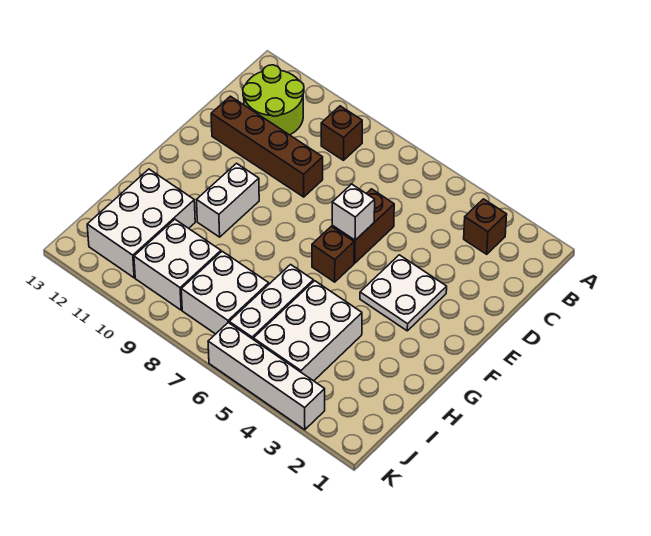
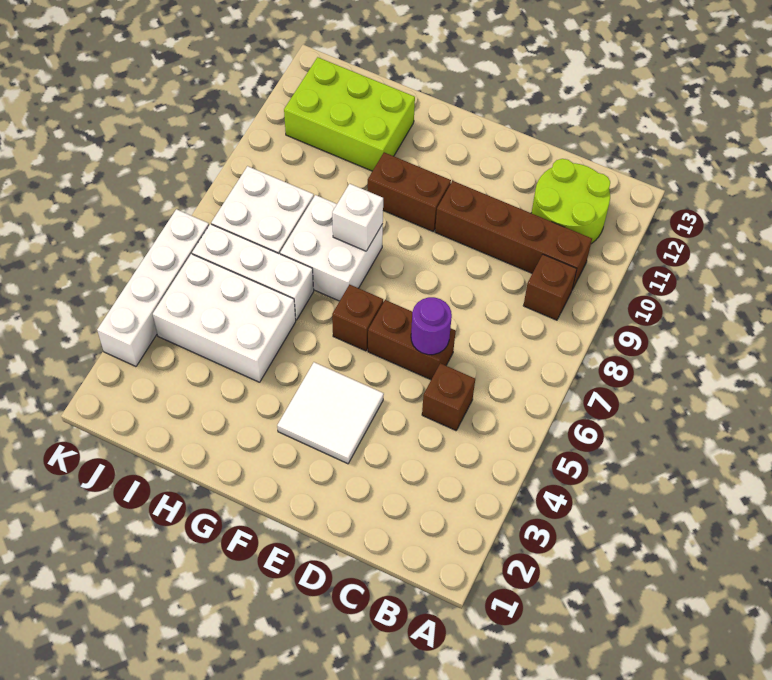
brown brick B3 level 1 -> brown brick C5 level 1
none -> purple round brick D6 level 2
brown brick D9:D12 level 1 -> brown brick B10:E10 level 1
white plate E3:F4 level 1 -> white tile E3:F4 level 1
white brick E6 level 2 -> white brick G8 level 2
white brick F10:G10 level 1 -> brown brick F10:G10 level 1
white brick H11:J12 level 1 -> lime brick H11:J12 level 1
white brick I9:J10 level 1 -> white brick G7:H8 level 1

